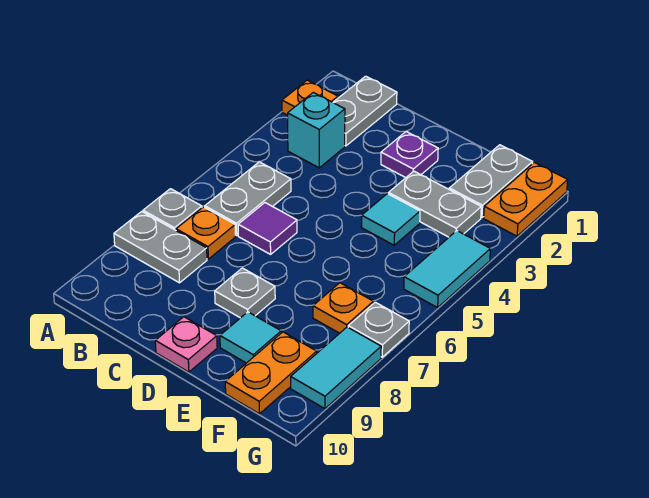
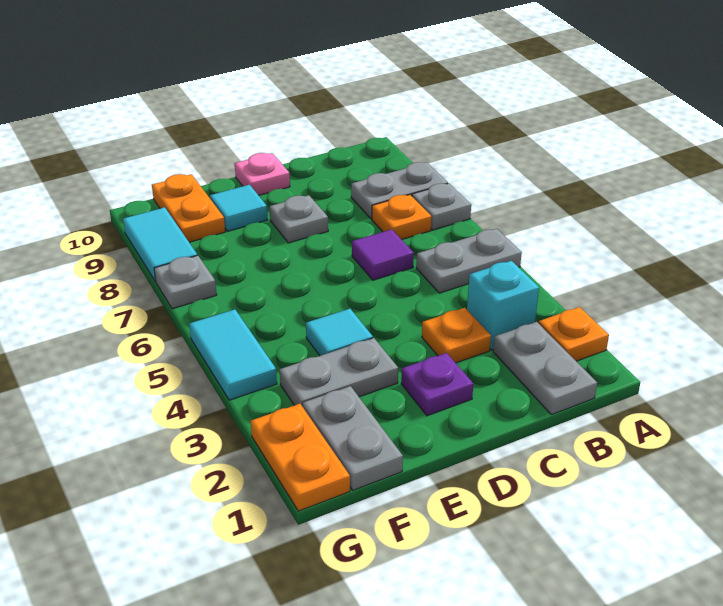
grey plate B5:B6 level 1 -> grey plate A5:B5 level 1
orange plate F7 level 1 -> orange plate C3 level 1

